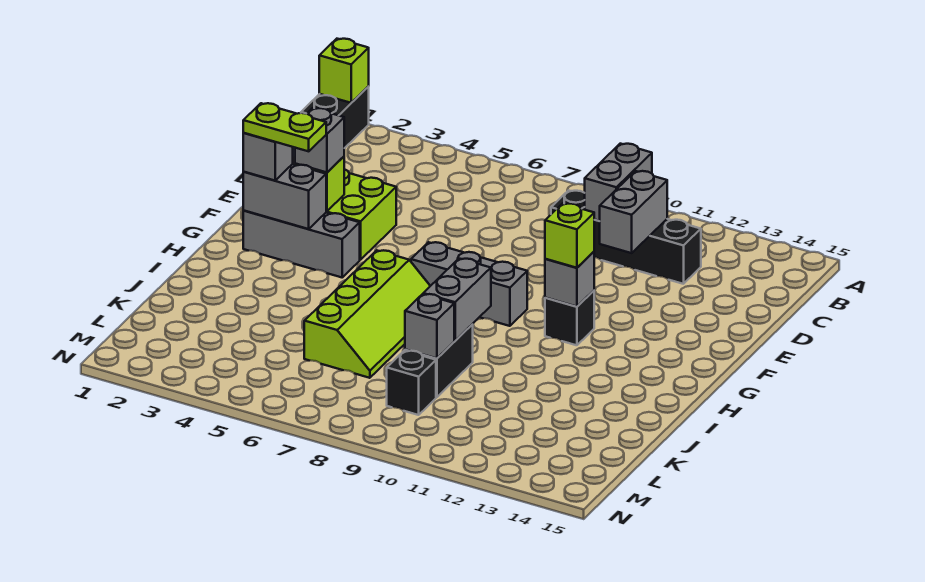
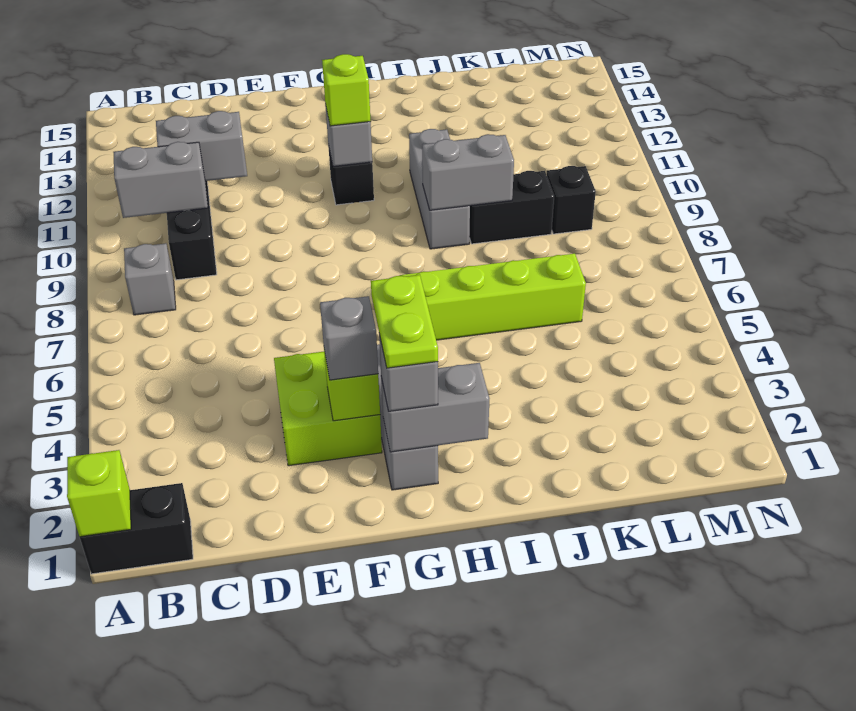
grey brick G2:G3 level 2 -> grey brick G2:H2 level 2
grey brick G7:G9 level 1 -> grey brick I9:I11 level 1
grey brick K9 level 2 -> grey brick B8 level 1

